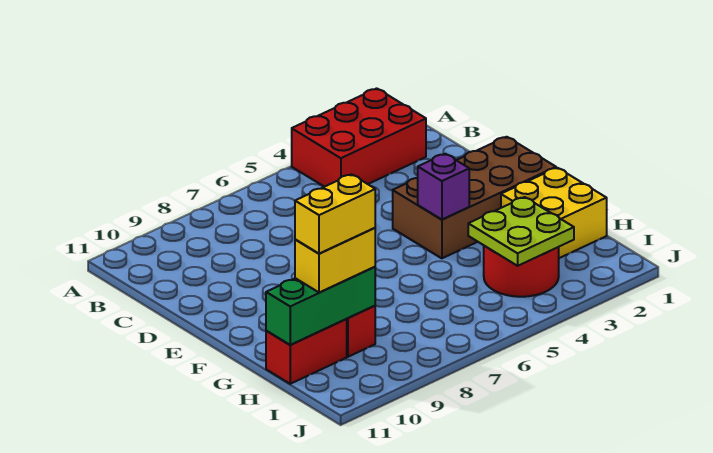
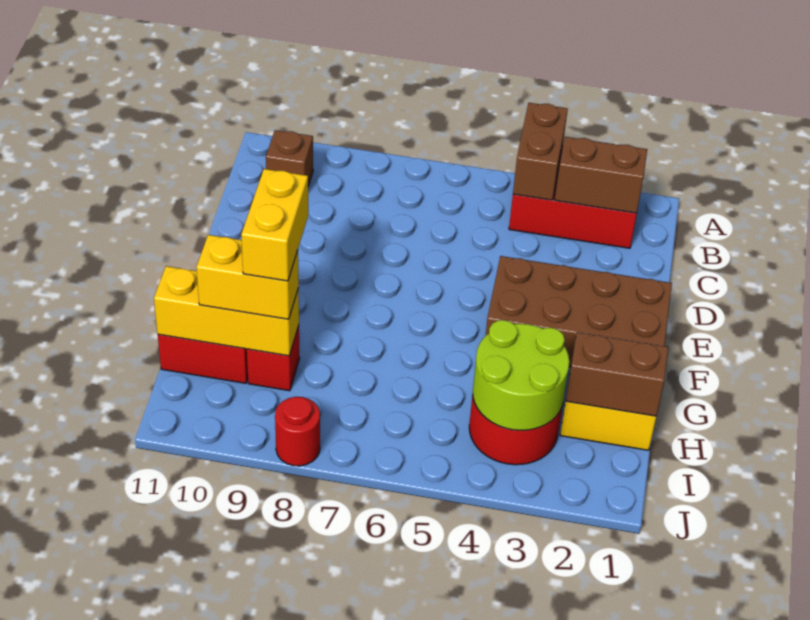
none -> brown brick A4:B4 level 2
none -> brown brick B2:B3 level 2
none -> brown brick B10 level 1
purple brick F4 level 2 -> none
none -> brown brick H1:H2 level 2
lime plate H3:I4 level 2 -> lime round brick H3:I4 level 2
green brick H9:H11 level 2 -> yellow brick H9:H11 level 2
yellow brick H9:H10 level 4 -> yellow brick G9:H9 level 4
none -> red round brick J8 level 1

